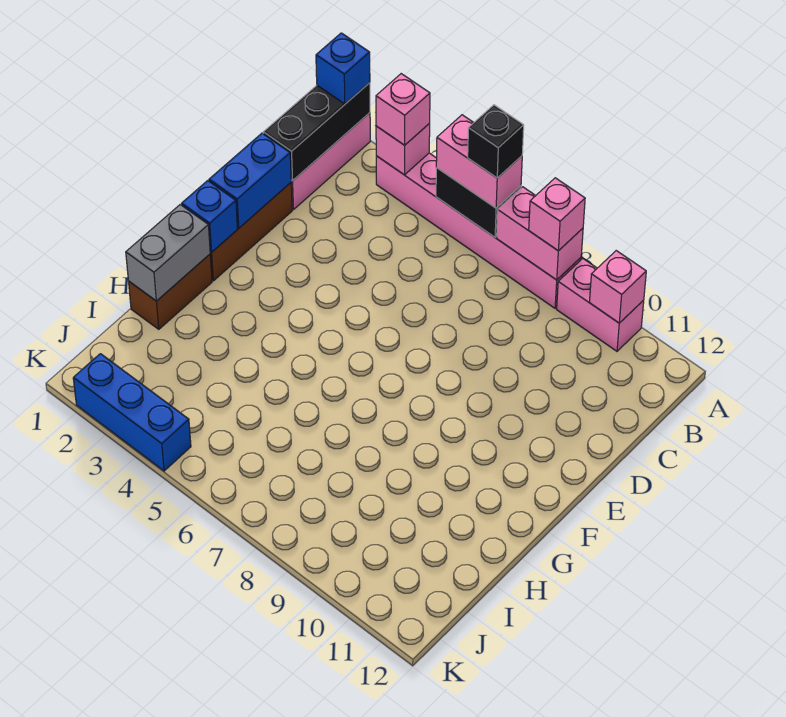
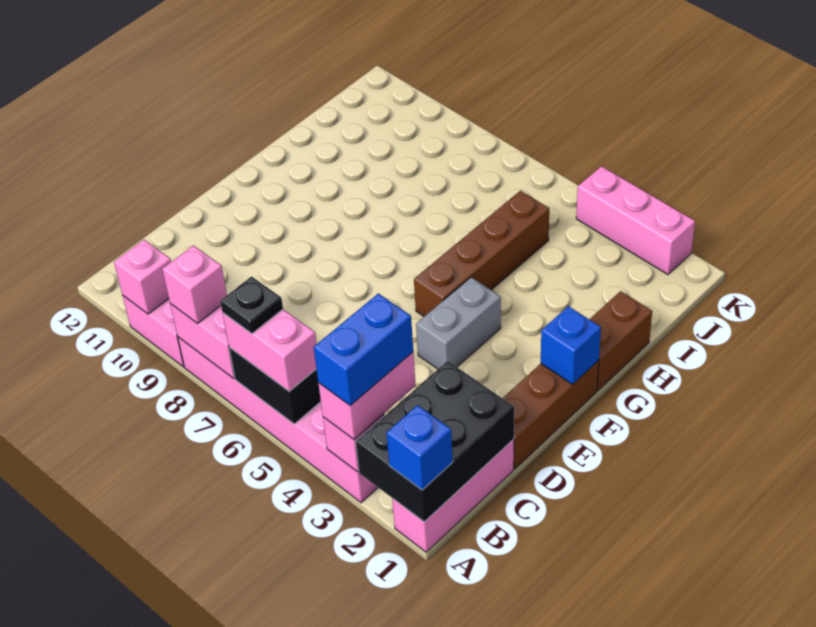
black brick A1:C1 level 2 -> black brick A1:C2 level 2
pink brick A3 level 3 -> pink brick A3:B3 level 3
black brick A6 level 4 -> black plate A6 level 4
blue brick D1:E1 level 2 -> blue brick A3:B3 level 4
none -> brown brick F5:I5 level 1
grey brick G1:H1 level 2 -> grey brick E4:F4 level 1
blue brick K2:K4 level 1 -> pink brick K2:K4 level 1

